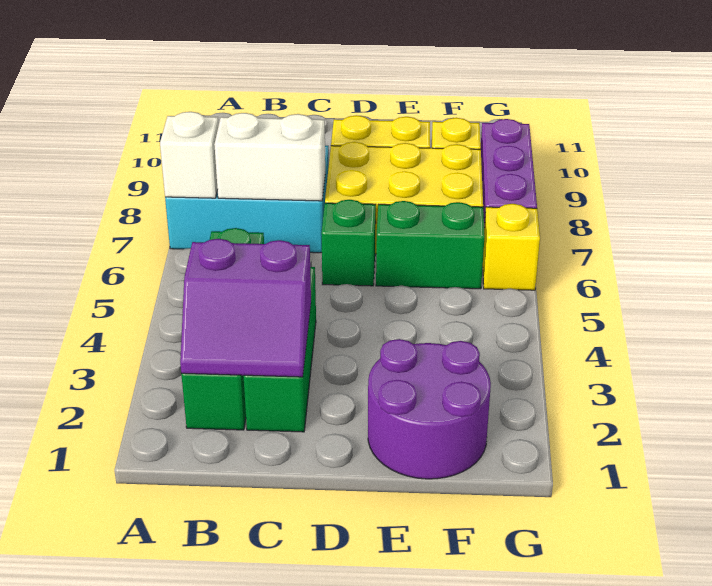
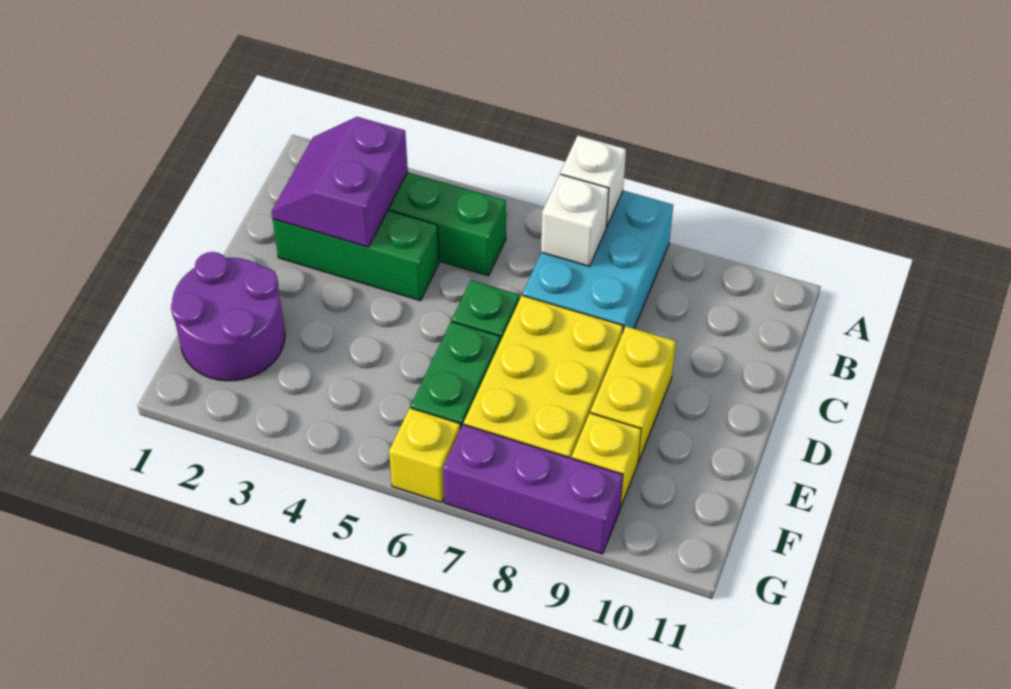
white brick B7:C7 level 2 -> white brick B7 level 2

